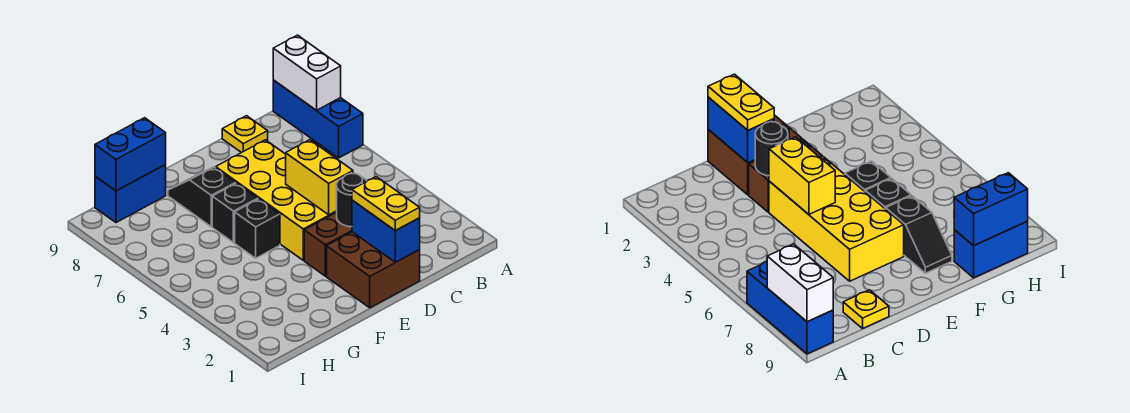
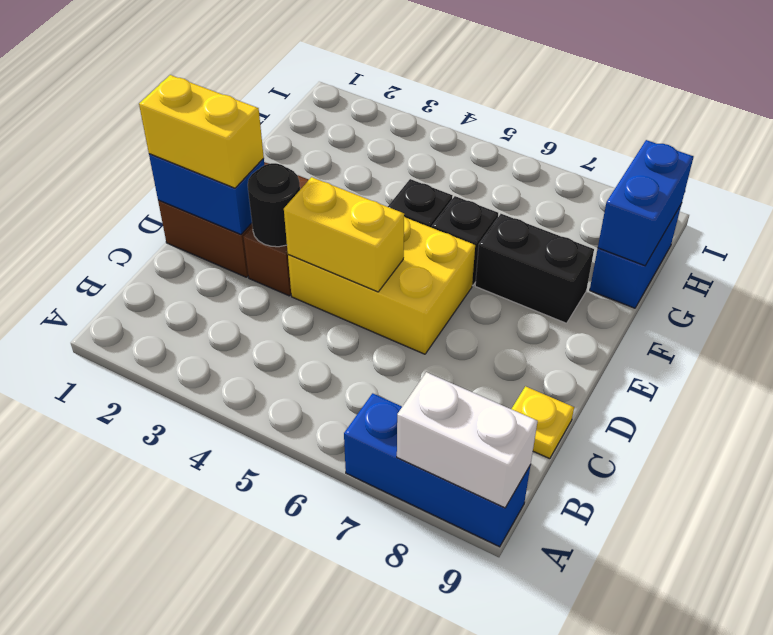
yellow plate D1:D2 level 3 -> yellow brick D1:D2 level 3
yellow brick D4:E7 level 1 -> yellow brick D4:E6 level 1
black slope F7:F8 level 1 top 7 -> black brick F7:F8 level 1

